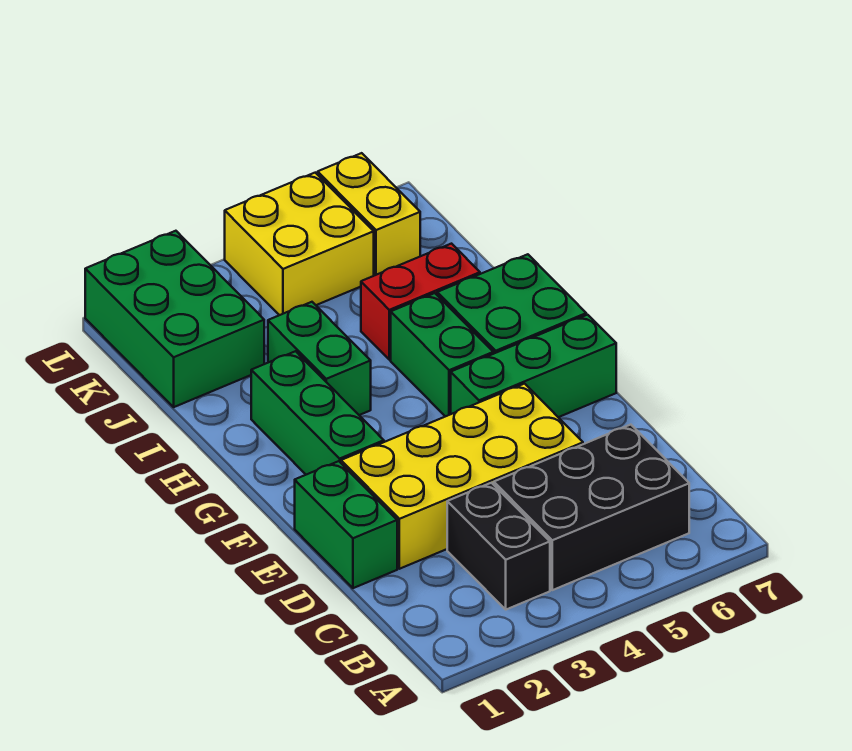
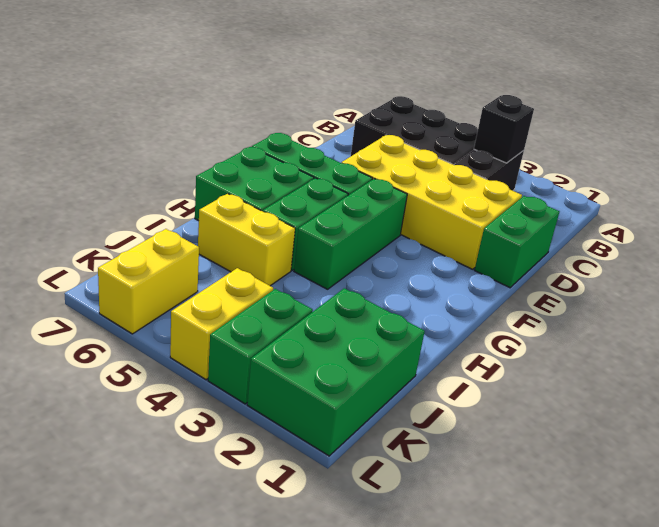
none -> black brick B3 level 2
green brick F2:H2 level 1 -> green brick F4:H4 level 1
green brick H3:I3 level 1 -> green brick K3:L3 level 1
red brick I5:I6 level 1 -> yellow brick I5:I6 level 1
yellow brick K4:L5 level 1 -> yellow brick K4:L4 level 1

